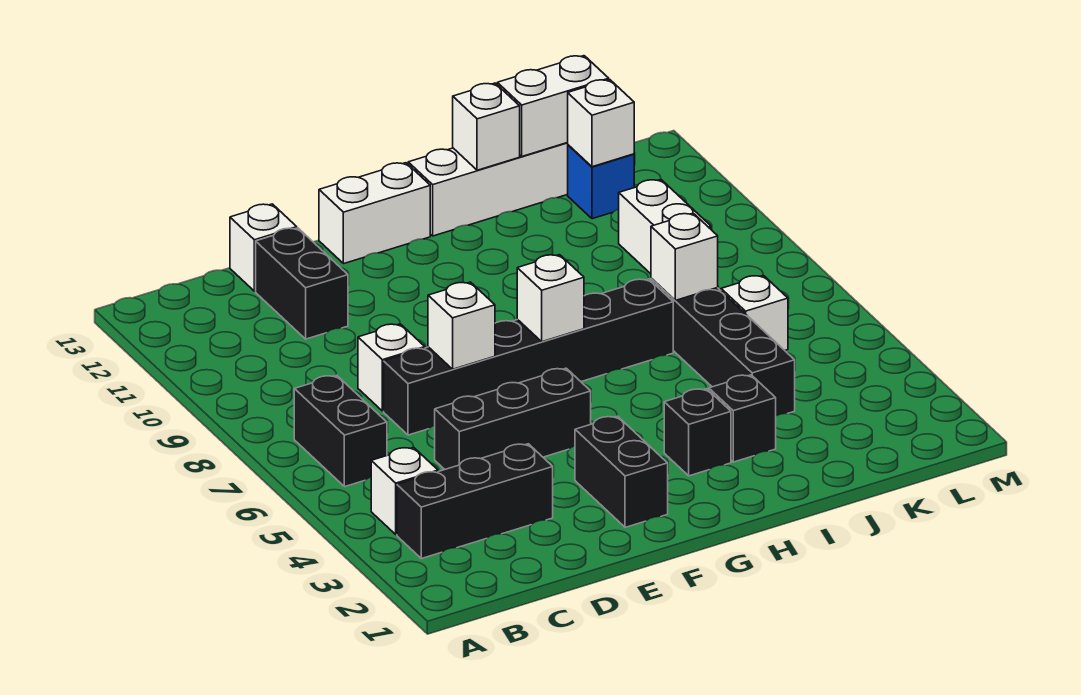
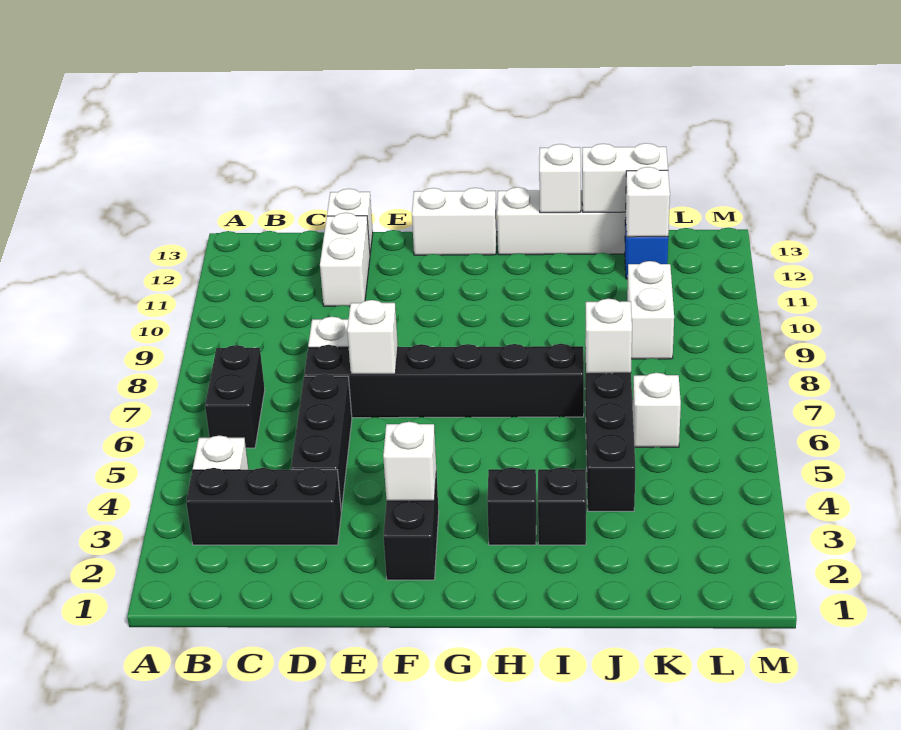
black brick D5:F5 level 1 -> black brick D4:D6 level 1
black brick D11:D12 level 1 -> white brick D11:D12 level 1
white brick G7 level 2 -> white brick F3 level 2

